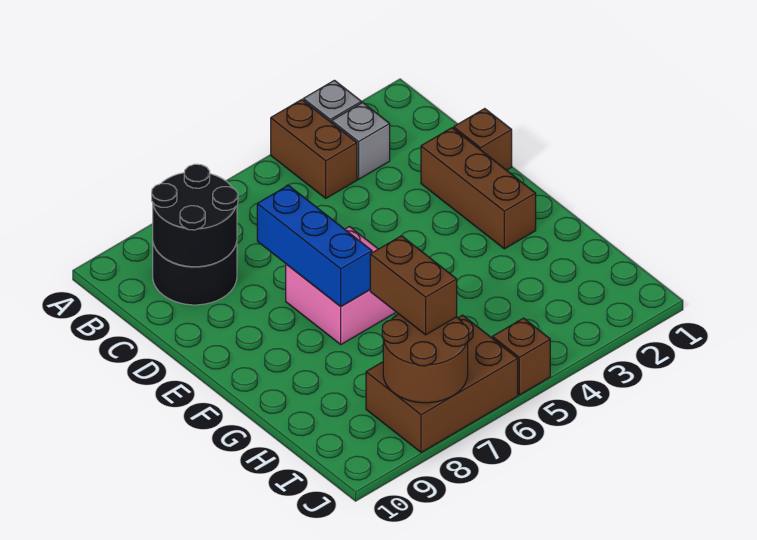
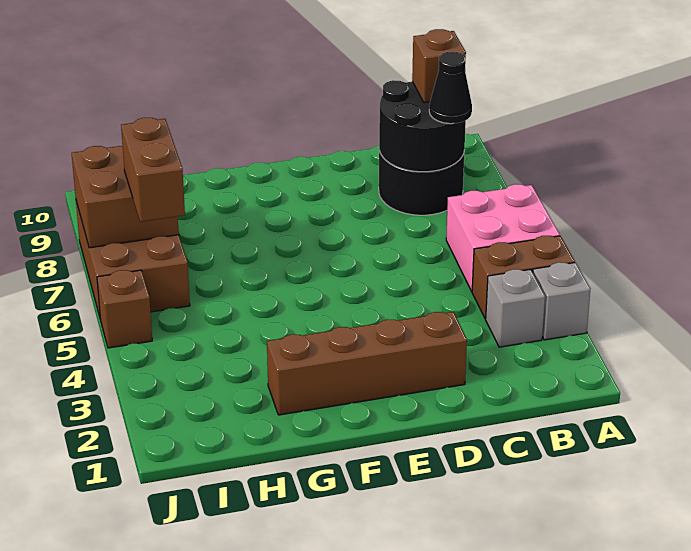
none -> black cone B8 level 3
brown brick D1 level 1 -> brown brick B9 level 3
brown brick D2:F2 level 1 -> brown brick D2:G2 level 1
blue brick D7:F7 level 2 -> none
pink brick E6:F7 level 1 -> pink brick A5:B6 level 1
brown brick H7:I7 level 3 -> brown brick I6:I7 level 3
brown round brick I7:J8 level 2 -> brown brick I7:J8 level 2

